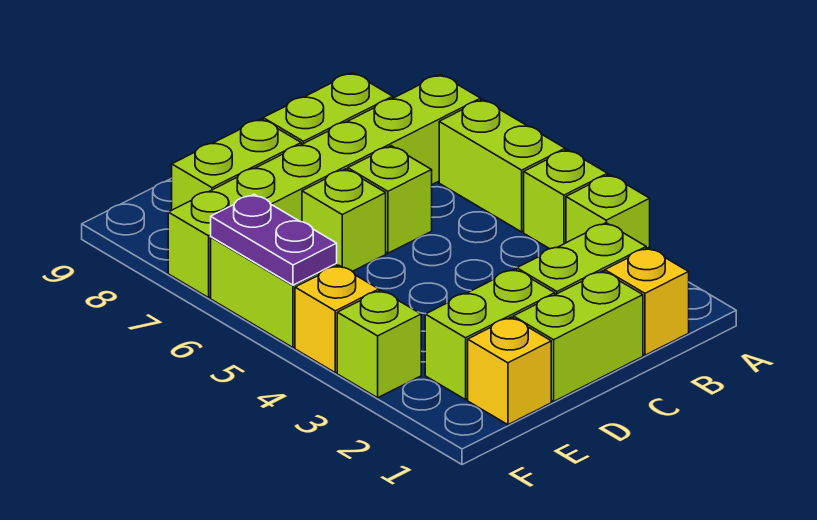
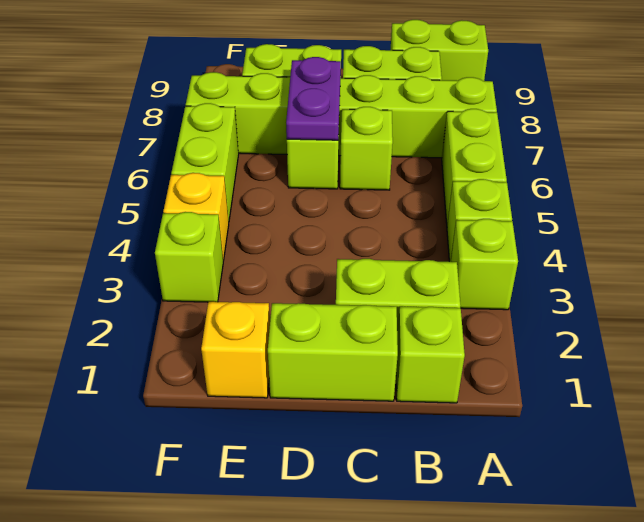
yellow brick B1 level 1 -> lime brick B1 level 1
lime brick D2:E2 level 1 -> lime brick A9:B9 level 1
purple plate F5:F6 level 2 -> purple plate D6:D7 level 2

